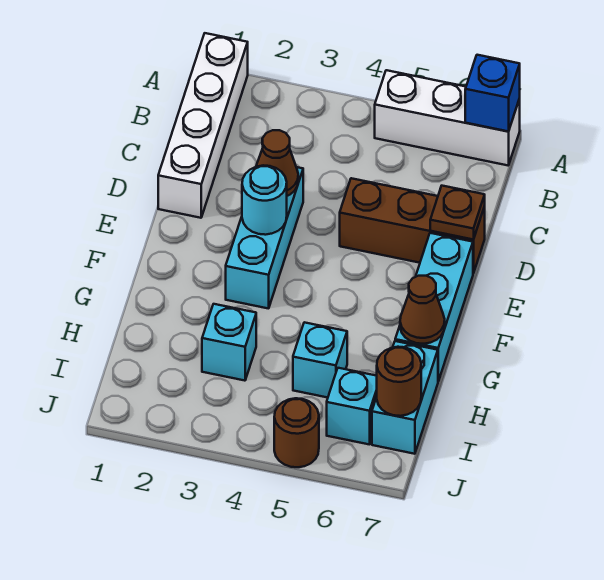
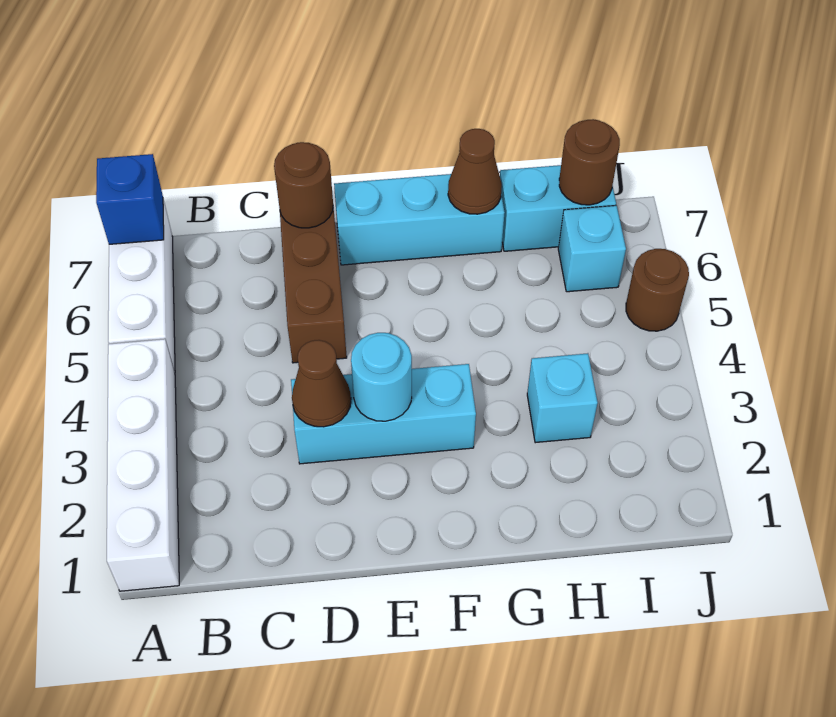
white brick A1:D1 level 1 -> white brick A1:A4 level 1
brown plate D7 level 2 -> brown round brick D7 level 2
cyan brick H5 level 1 -> none

